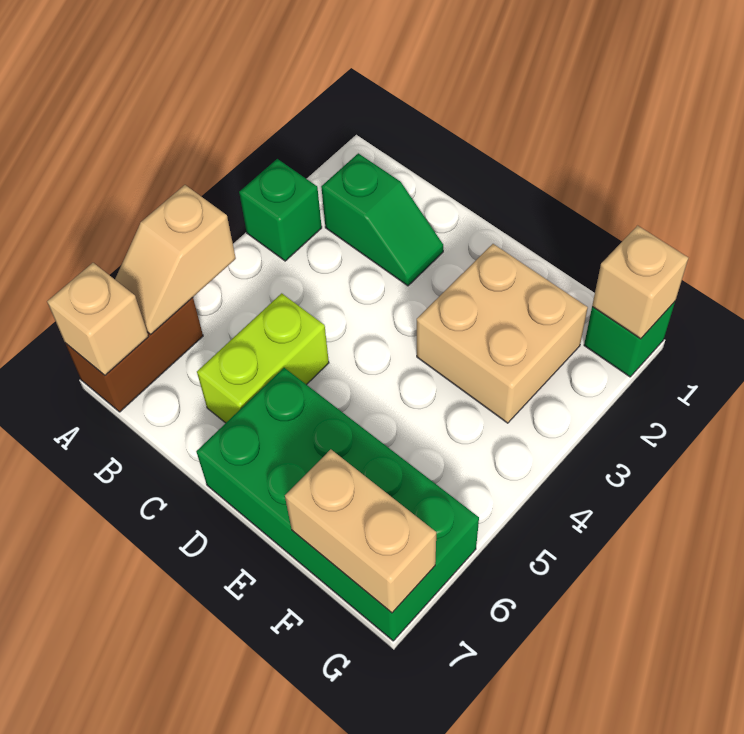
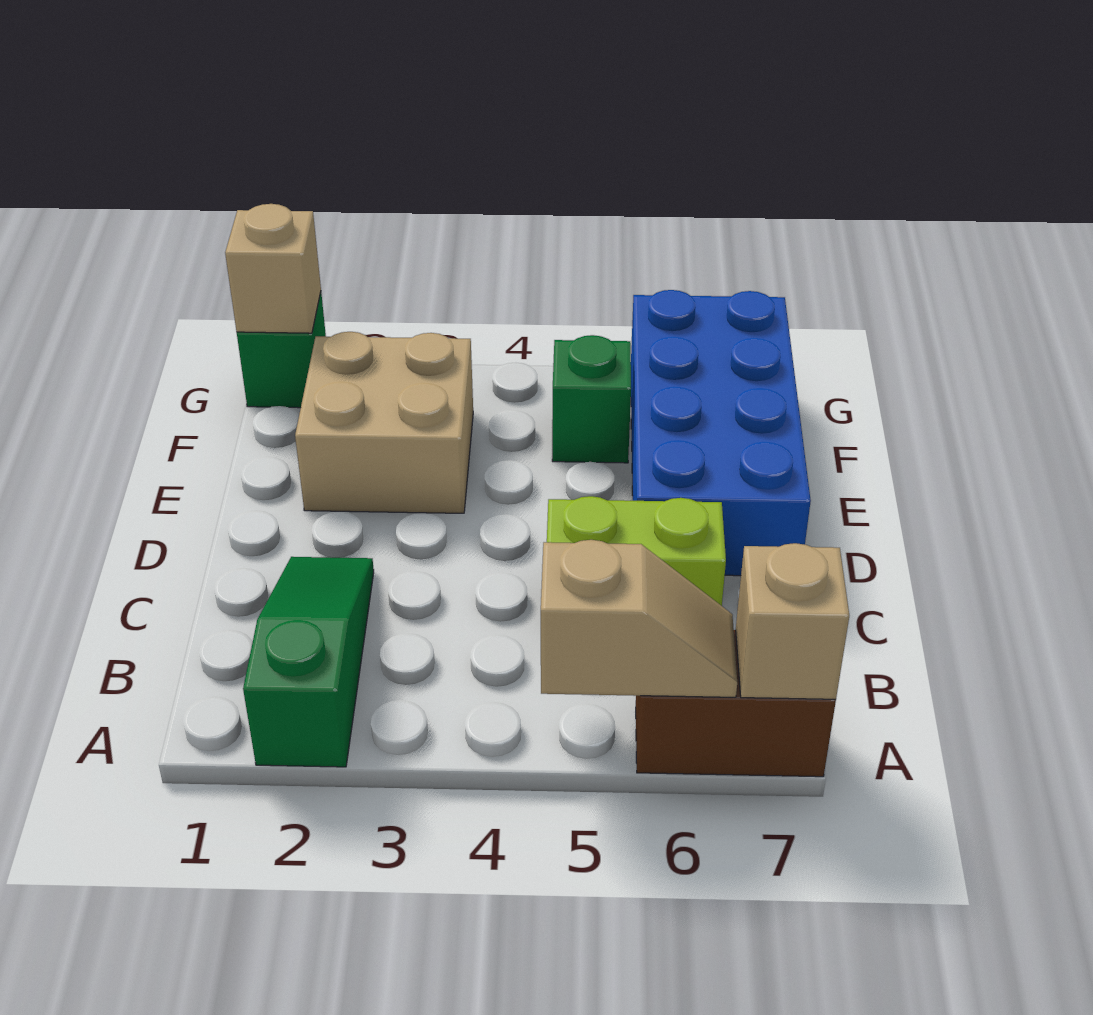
green brick A3 level 1 -> green brick F5 level 1
green slope B2:C2 level 1 top B -> green slope A2:C2 level 1 top A
green brick D6:G7 level 1 -> blue brick D6:G7 level 1
tan brick F7:G7 level 2 -> none

